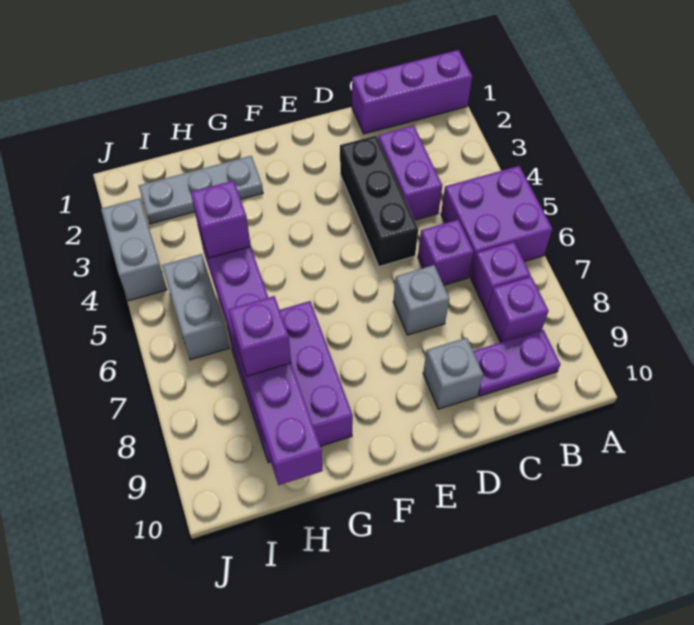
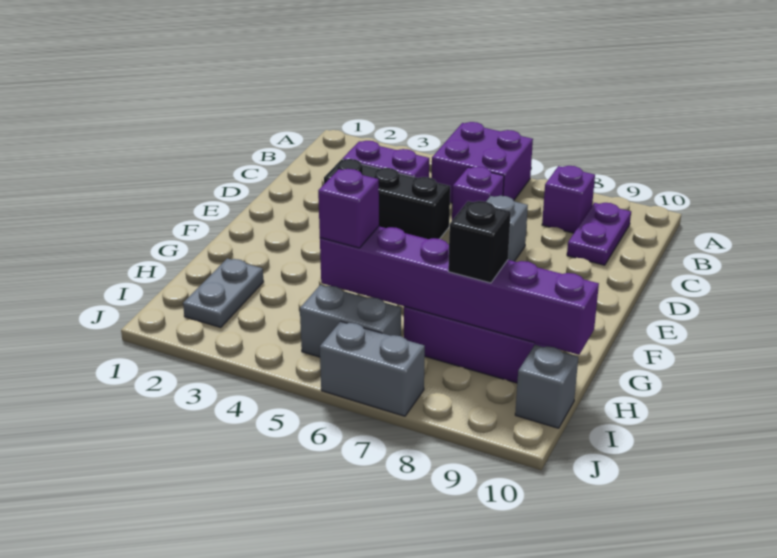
purple brick A1:C1 level 1 -> none
purple brick B7 level 1 -> none
grey brick D9 level 1 -> grey brick I10 level 1
grey plate G2:I2 level 1 -> grey plate H2:I2 level 1
purple brick H8 level 3 -> black brick H8 level 3
grey brick J3:J4 level 1 -> grey brick J6:J7 level 1

